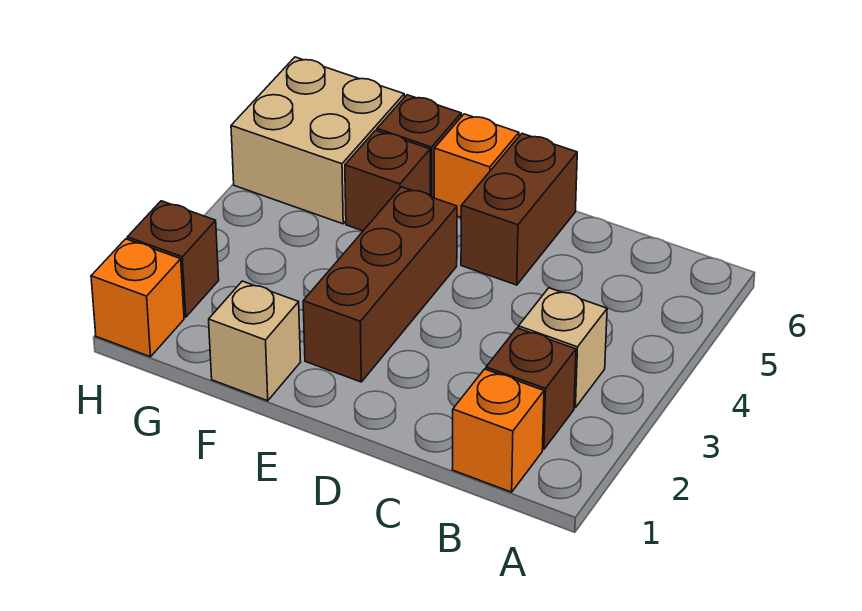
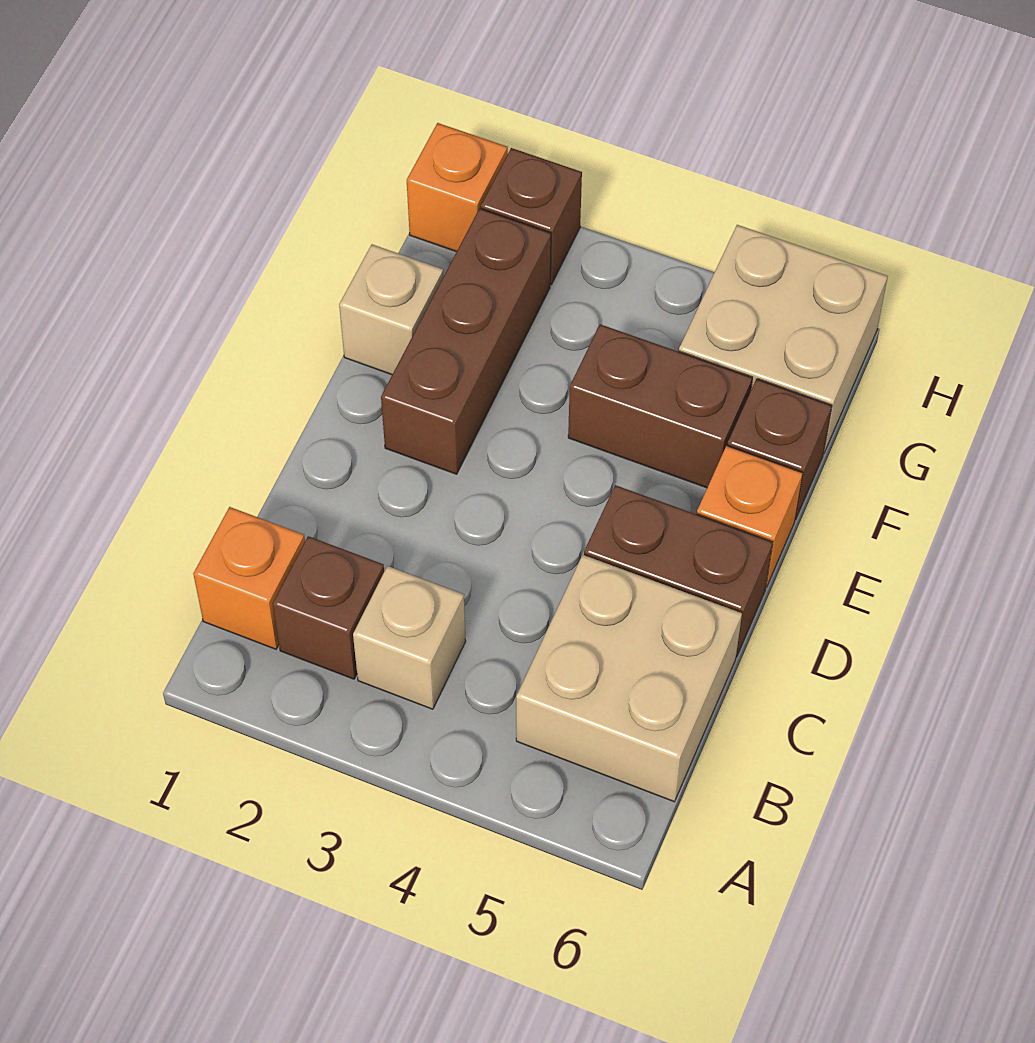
none -> tan brick B5:C6 level 1
brown brick E2:E4 level 1 -> brown brick E2:G2 level 1
brown brick F5 level 1 -> brown brick F4:F5 level 1

